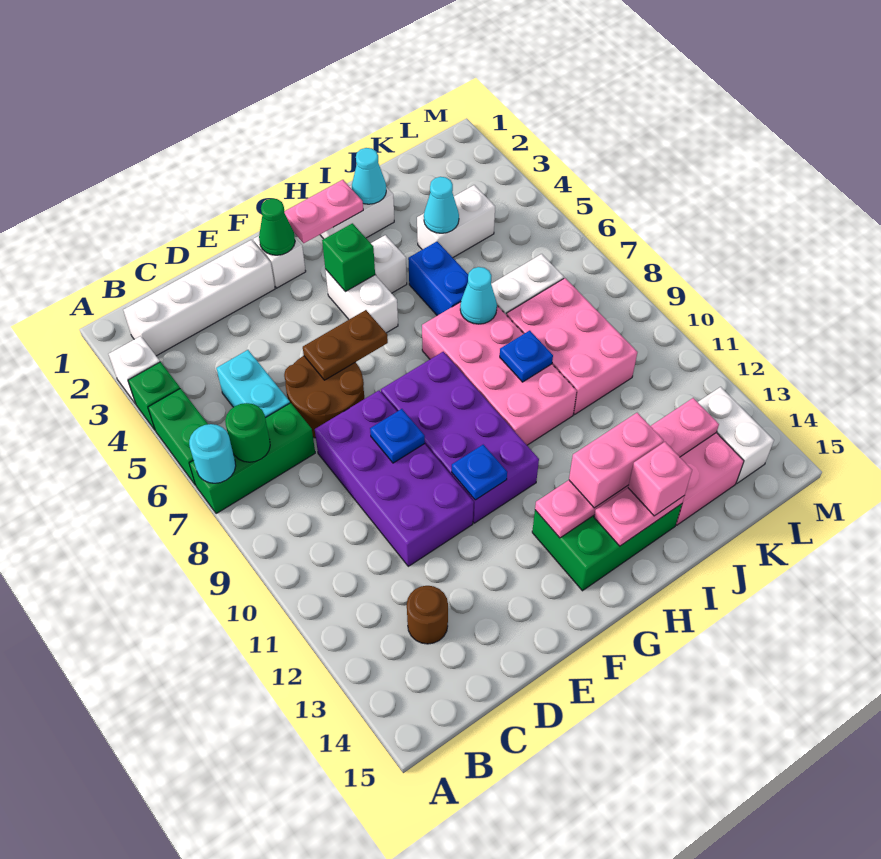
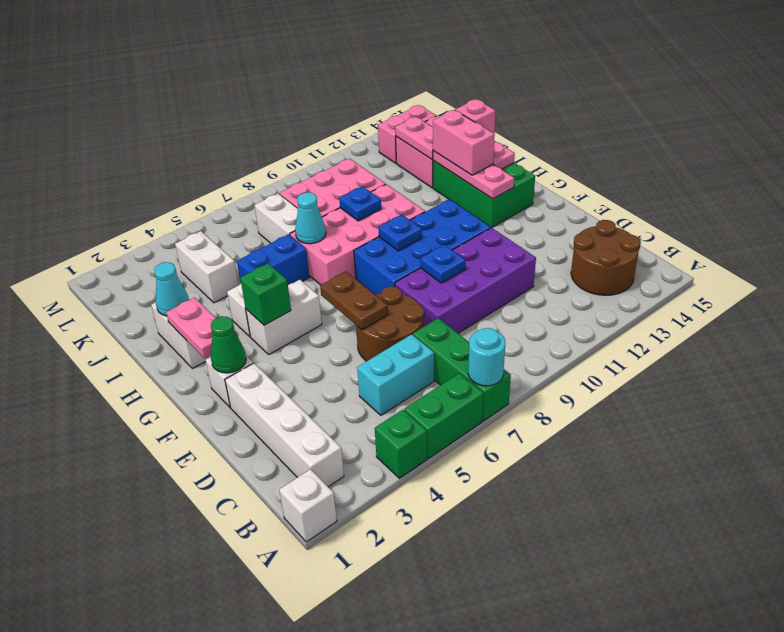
white brick A3 level 1 -> white brick A1 level 1
green round brick B7 level 2 -> none
brown round brick C13 level 1 -> brown round brick B13:C14 level 1
purple brick F8:G11 level 1 -> blue brick F8:G11 level 1
blue plate F11 level 2 -> blue plate G9 level 2
cyan cone J4 level 2 -> none
white brick L13:L14 level 1 -> pink brick L13:L14 level 1

